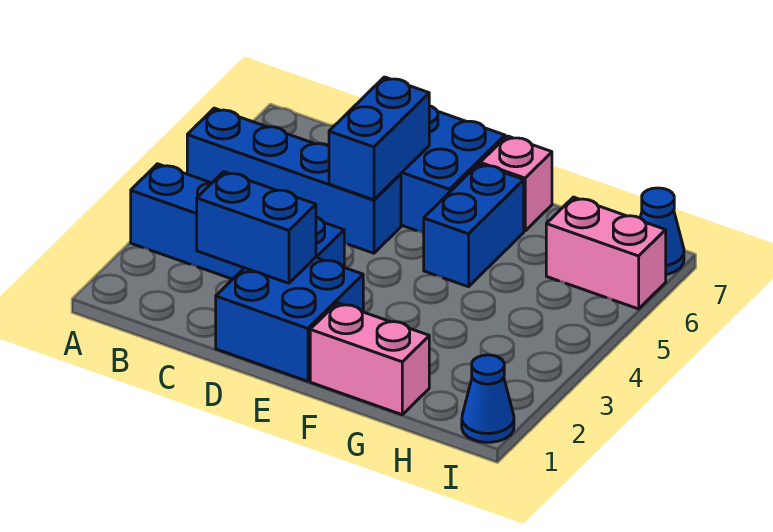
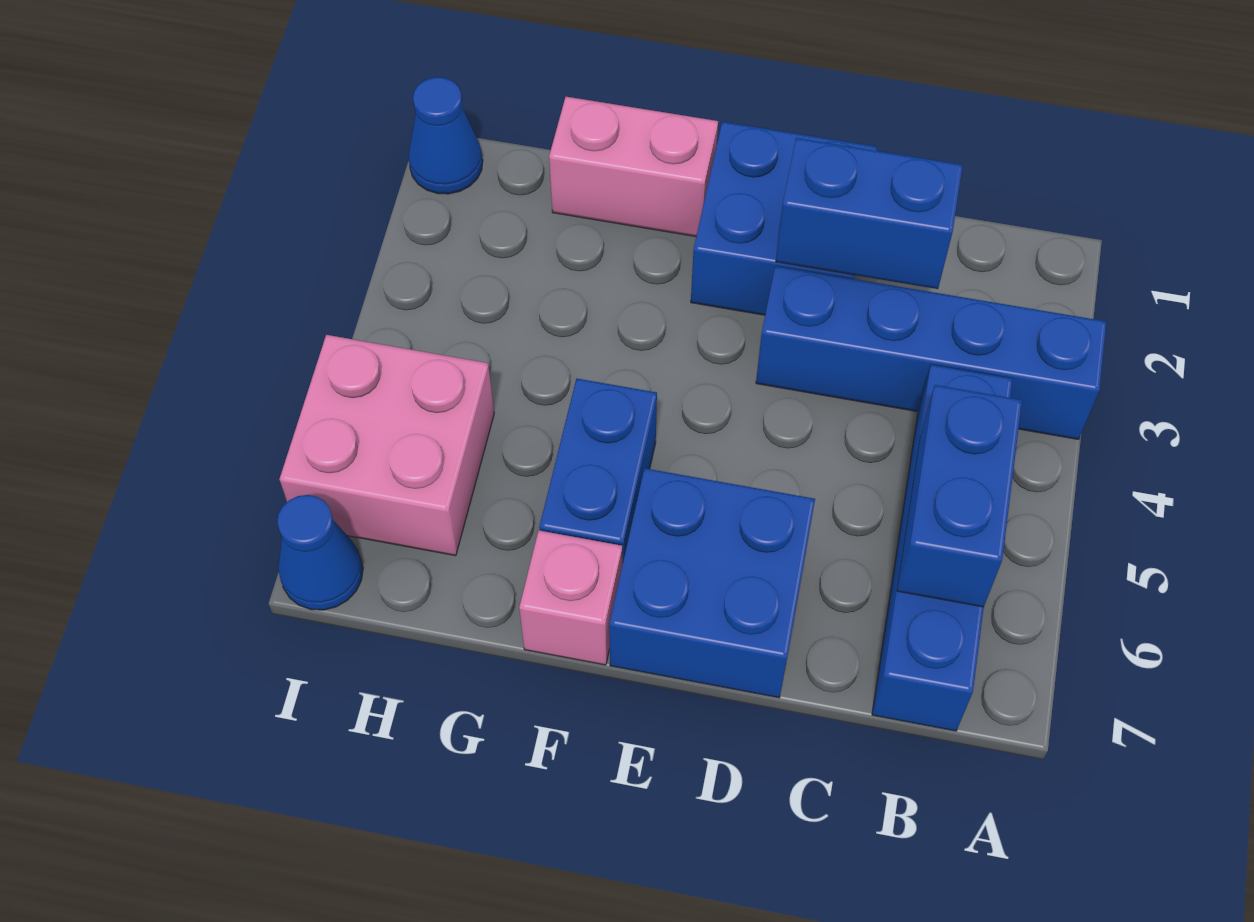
blue brick A5:D5 level 1 -> blue brick B4:B7 level 1
blue brick D5:D6 level 2 -> blue brick B5:B6 level 2
pink brick H6:I6 level 1 -> pink brick H5:I6 level 1

